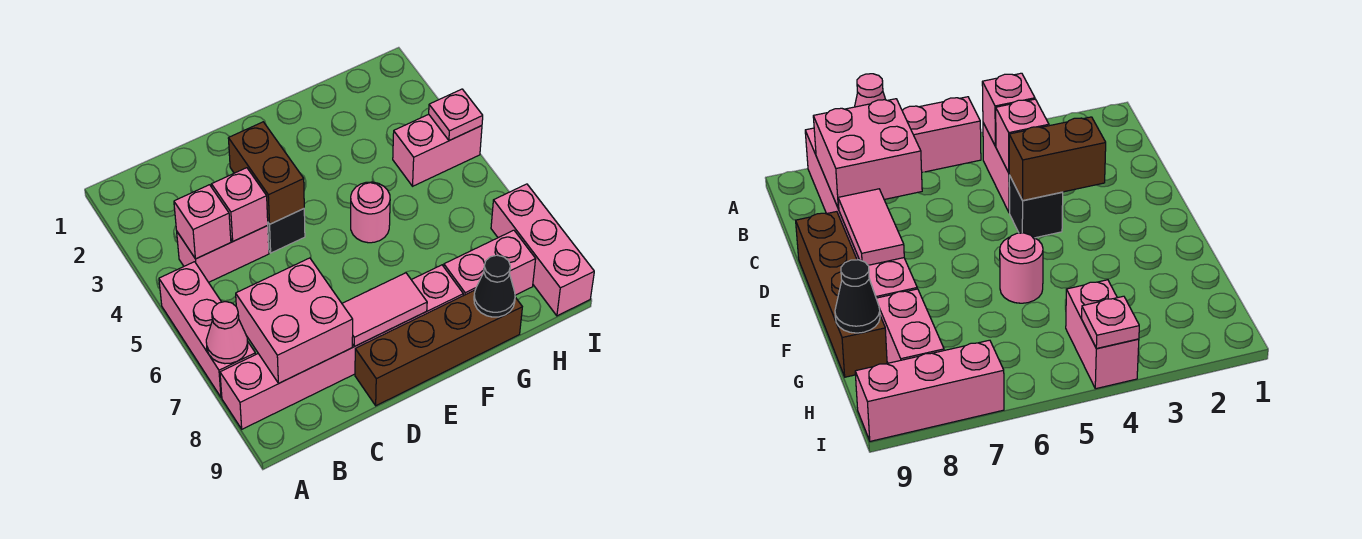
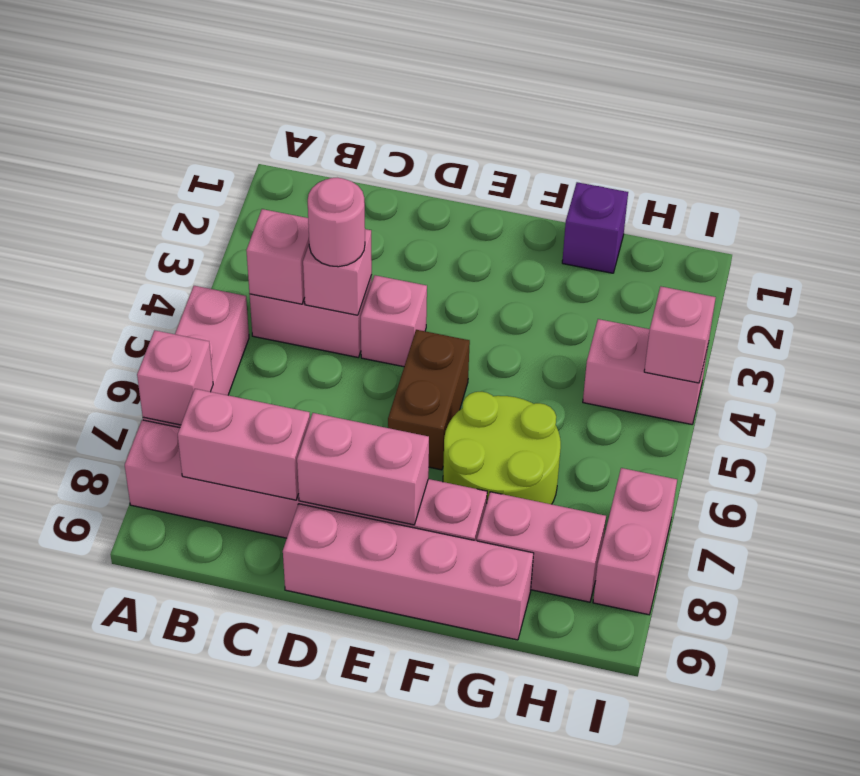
pink cone A7 level 2 -> pink brick A7 level 2
pink brick B7:C8 level 2 -> pink brick B8:C8 level 2
brown brick D3:D4 level 2 -> brown brick E5:E6 level 1
black brick D4 level 1 -> pink brick D4 level 1
pink tile D8:E8 level 2 -> pink brick D8:E8 level 2
brown brick D9:G9 level 1 -> pink brick D9:G9 level 1
pink round brick F5 level 1 -> pink round brick C4 level 3
none -> lime round brick F6:G7 level 1
none -> purple brick G1 level 1
black cone G9 level 2 -> none
pink plate I4 level 2 -> pink brick I4 level 2
pink brick I7:I9 level 1 -> pink brick I7:I8 level 1

